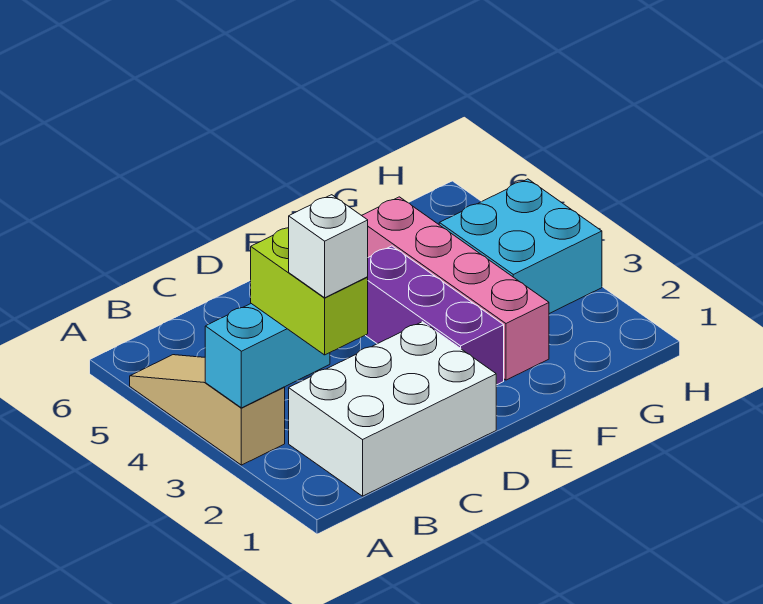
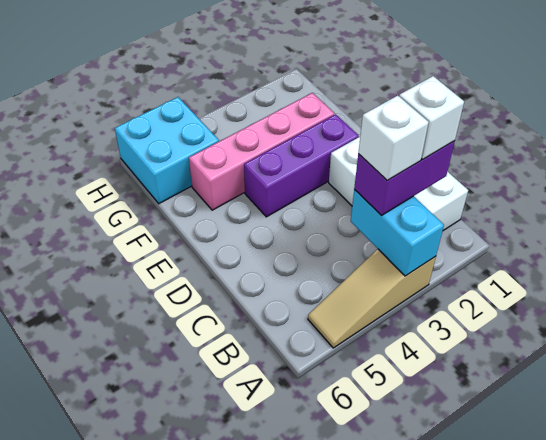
lime brick B2:B3 level 3 -> purple brick B2:B3 level 3
none -> white brick B3 level 4
cyan brick G3:H4 level 1 -> cyan brick G5:H6 level 1

